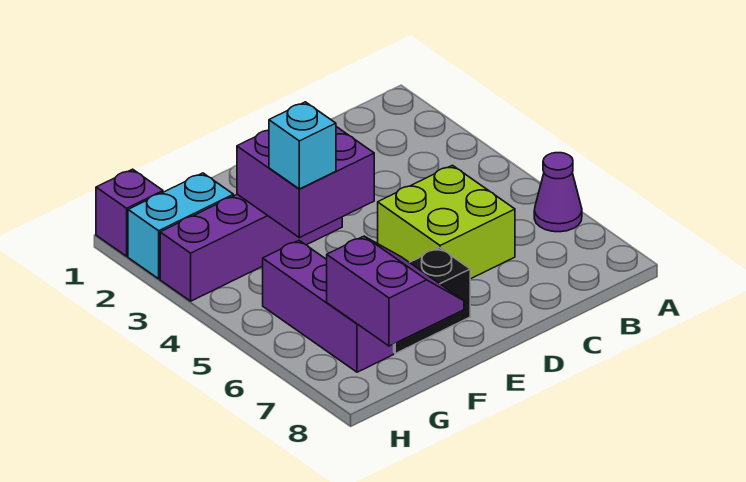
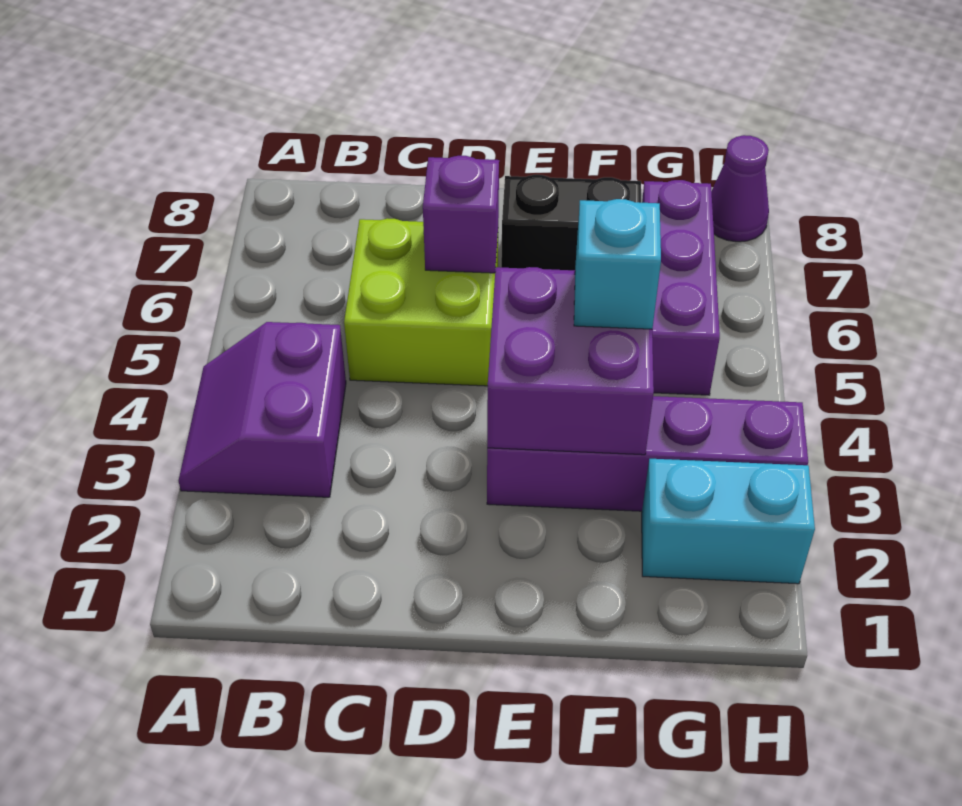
purple cone A6 level 1 -> purple cone H8 level 1
purple slope F7:G8 level 2 top G -> purple slope A3:B4 level 1 top B
purple brick H1 level 1 -> purple brick D6 level 2

